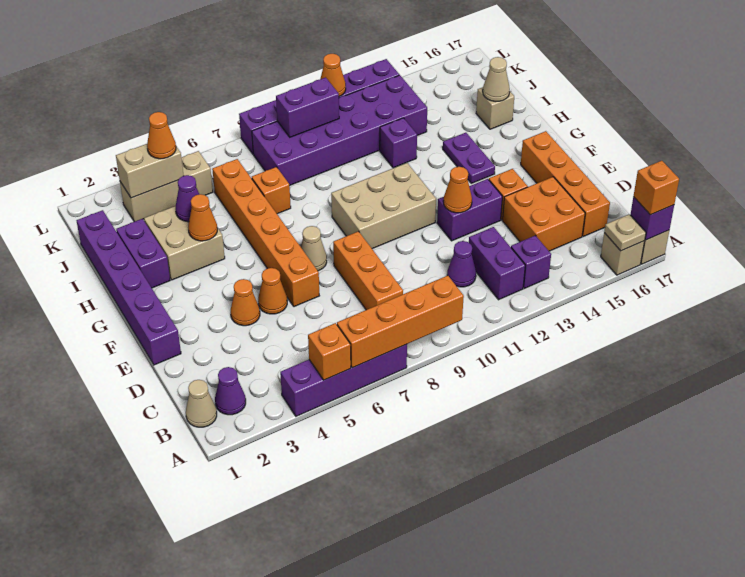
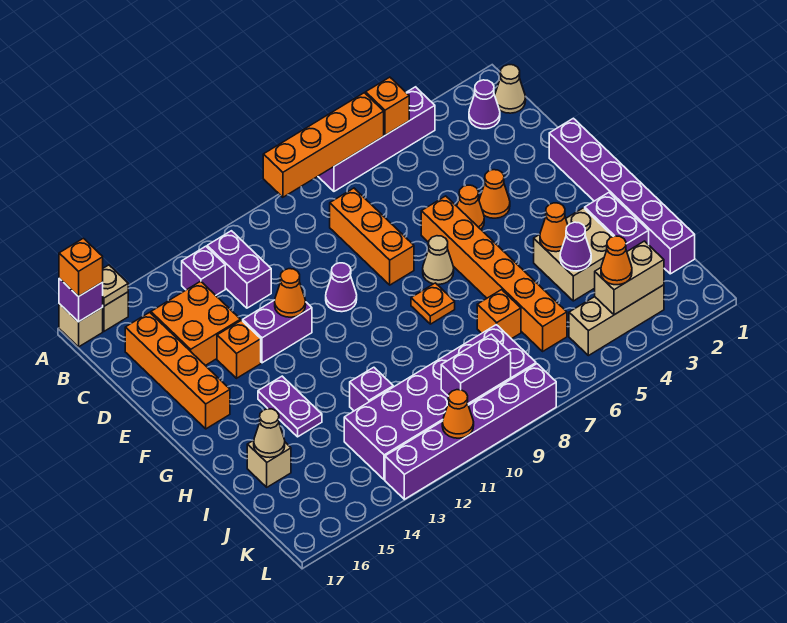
purple cone C11 level 1 -> purple cone E10 level 1
tan brick F9:G11 level 1 -> none
none -> orange plate G8 level 1

